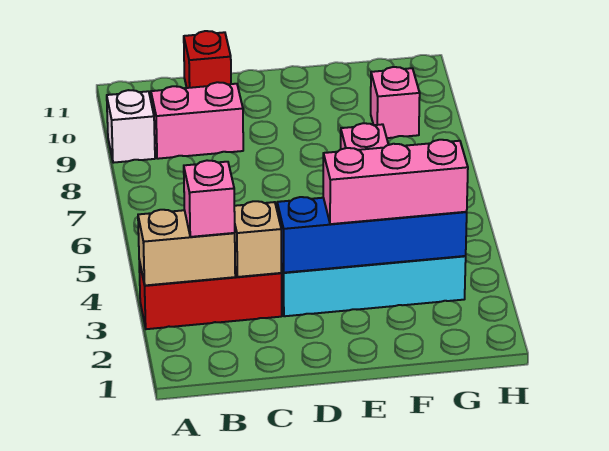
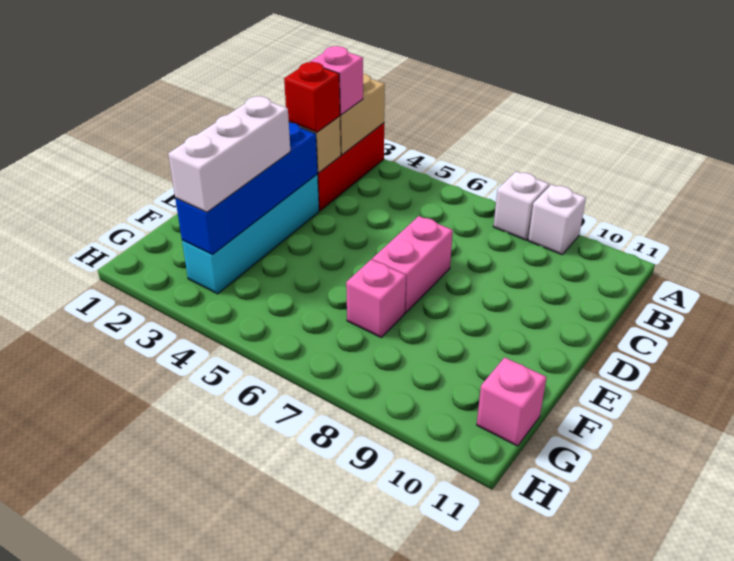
none -> white brick A8 level 1
pink brick B9:C9 level 1 -> pink brick D7:E7 level 1
red brick C11 level 1 -> red brick C3 level 3
pink brick E3:G3 level 3 -> white brick E3:G3 level 3
pink brick G9 level 1 -> pink brick G11 level 1

